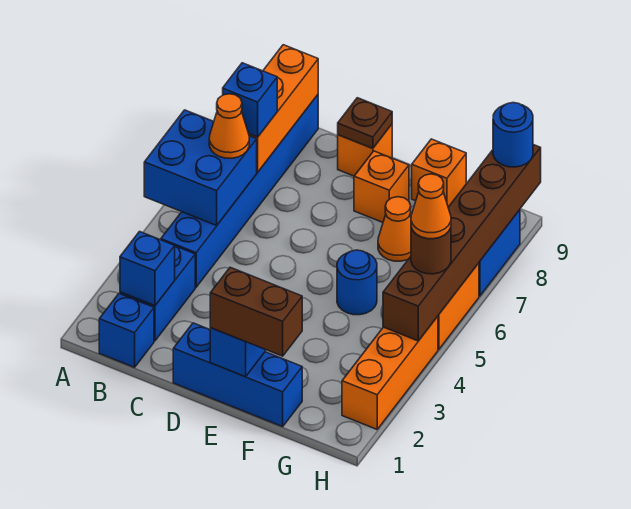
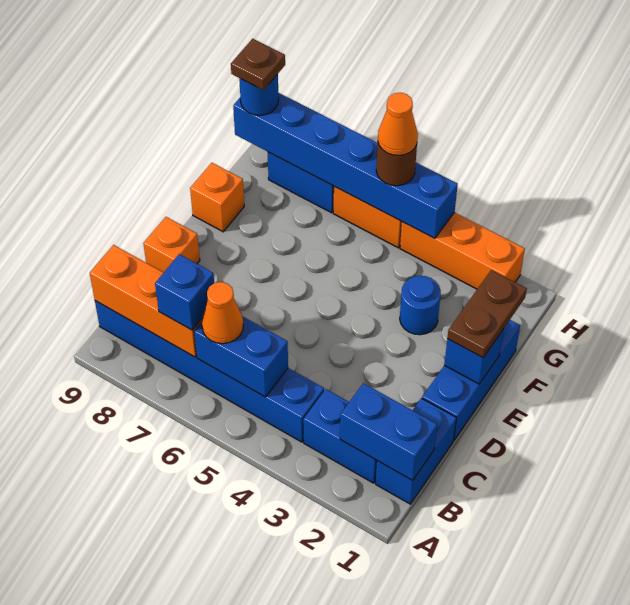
blue brick A5:B6 level 2 -> blue brick B5:B6 level 2
blue brick B1 level 1 -> blue brick B1:C1 level 1
blue brick B2 level 2 -> blue brick B1:B2 level 2
brown plate D9 level 2 -> brown plate H9 level 4
brown brick E1:F1 level 3 -> brown plate E1:F1 level 3
orange brick E8 level 1 -> none
blue round brick F5 level 1 -> blue round brick F3 level 1
orange cone F7 level 1 -> none
brown brick H4:H9 level 2 -> blue brick H4:H9 level 2

